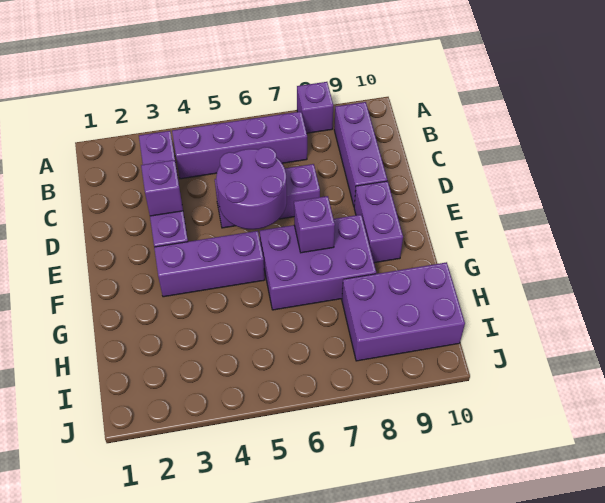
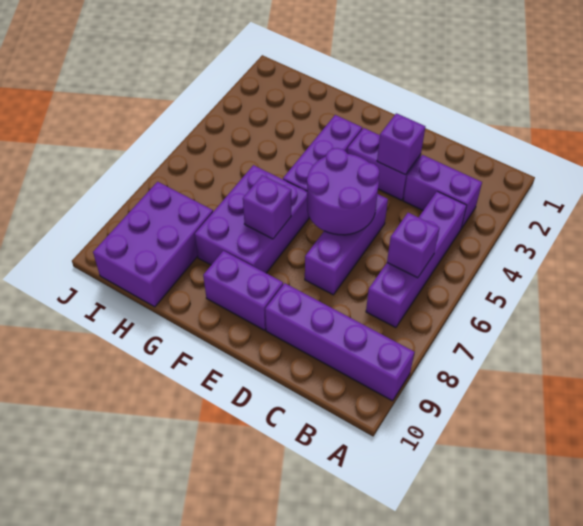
purple brick A8 level 1 -> purple brick B6 level 2
purple brick B9:D9 level 1 -> purple brick A9:D9 level 1

